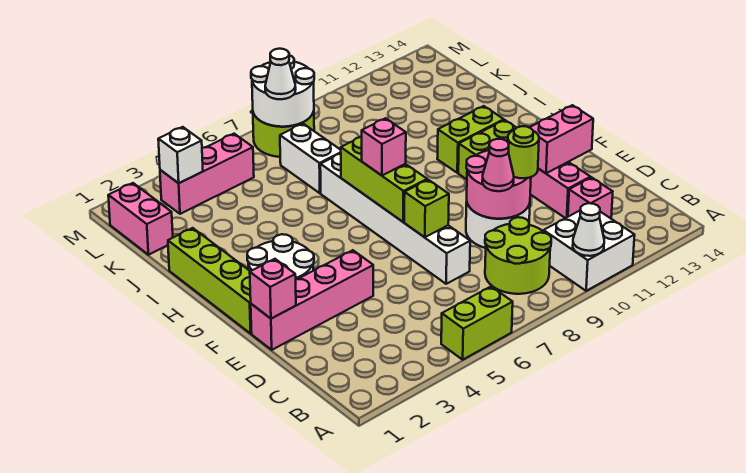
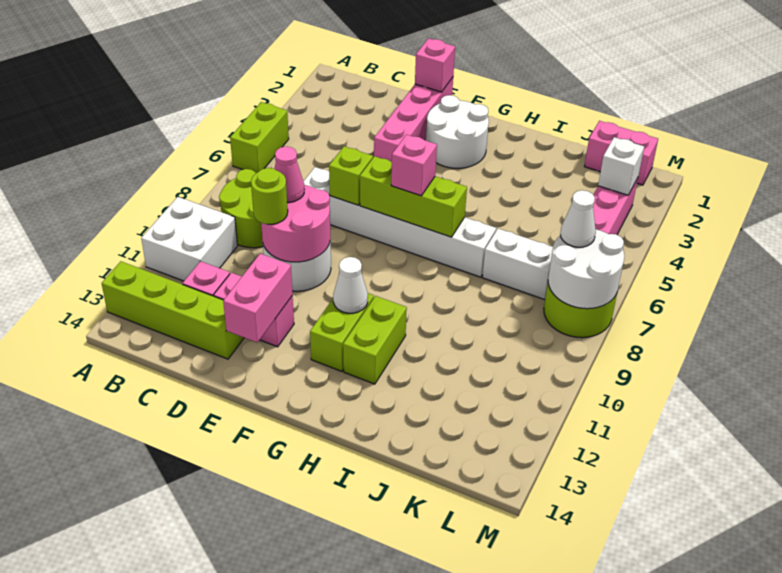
white cone A10 level 2 -> white cone G11 level 2
lime brick F1:I1 level 1 -> lime brick A13:D13 level 1

